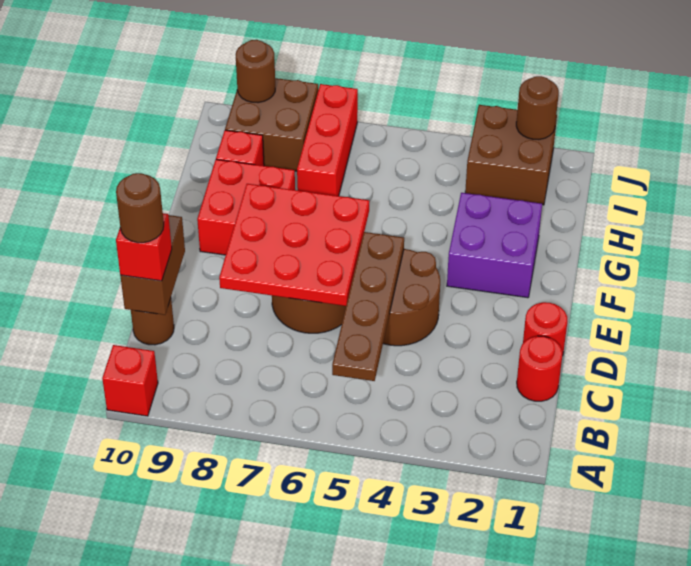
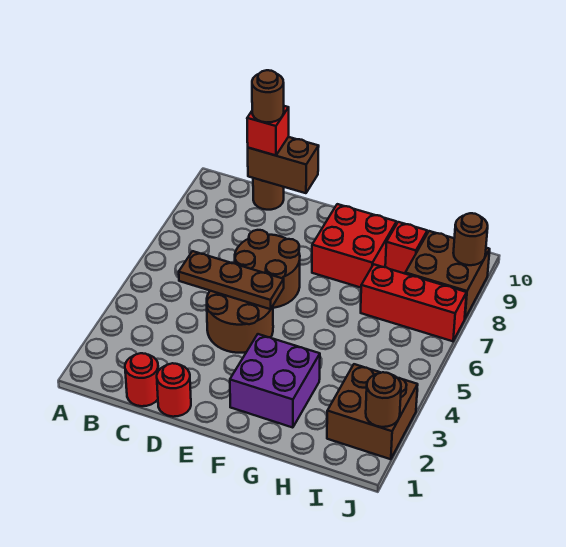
red brick A10 level 1 -> none
brown plate B5:E5 level 2 -> brown plate C5:E5 level 2
red plate D6:F8 level 2 -> none

